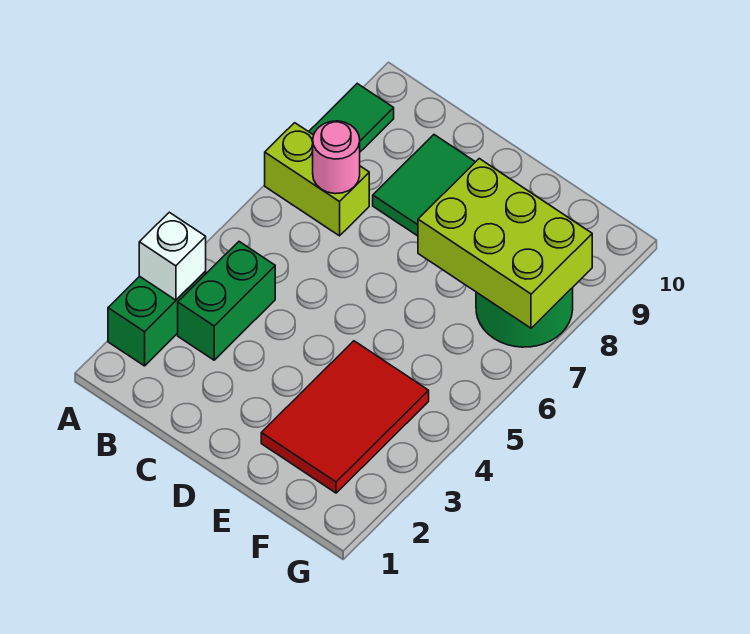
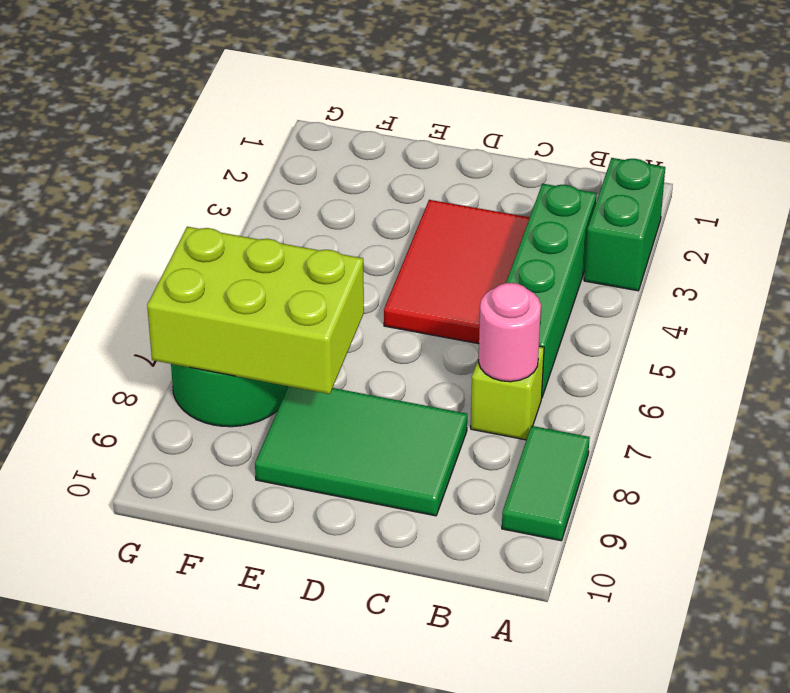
white brick A3 level 2 -> none
lime brick A7:B7 level 1 -> lime brick B7 level 1
green brick B3:B4 level 1 -> green brick B3:B6 level 1
red tile E2:F4 level 1 -> red tile C3:D5 level 1

